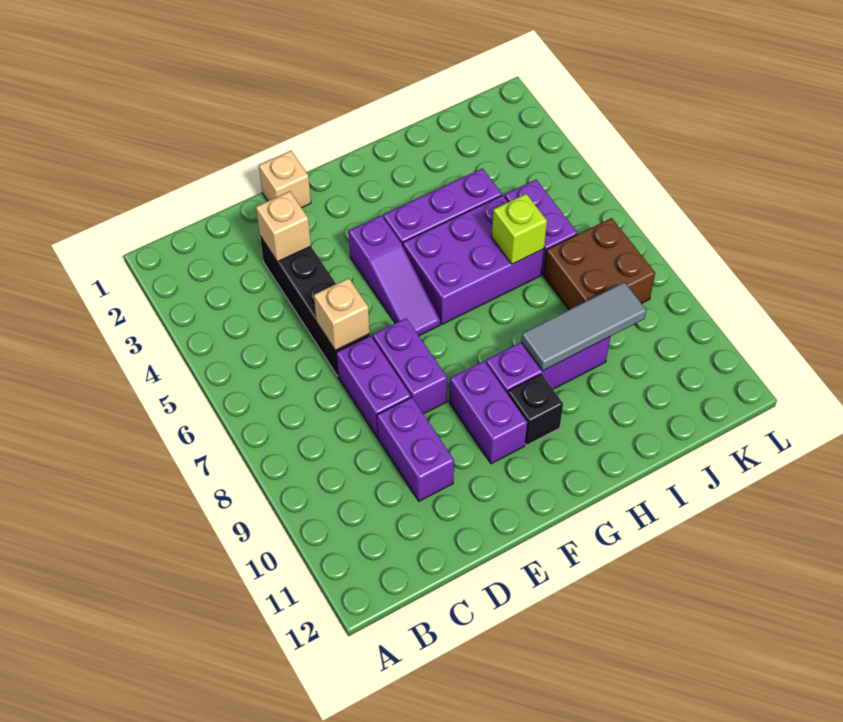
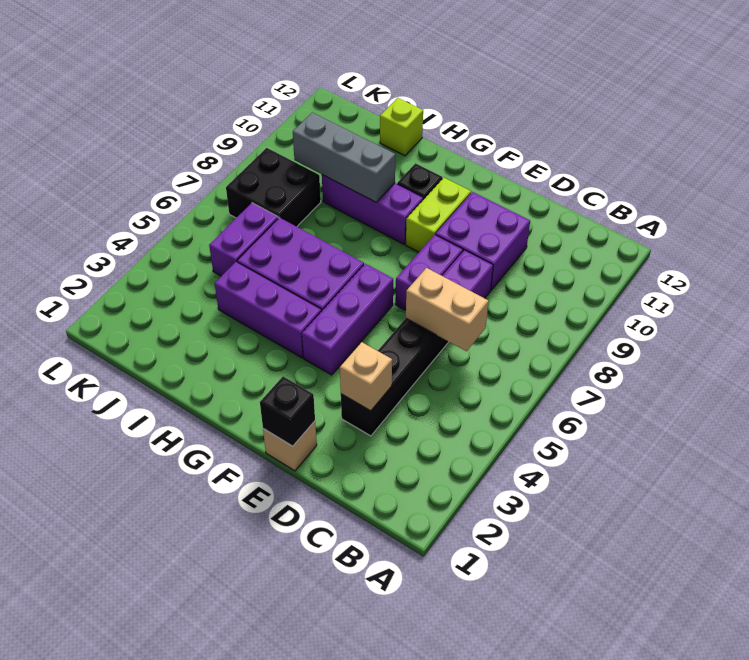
tan brick D6 level 2 -> tan brick C6:D6 level 2
purple brick D9:D10 level 1 -> purple brick D9:E10 level 1
none -> black brick E1 level 2
purple slope F4:F6 level 1 top 4 -> purple brick F4:F6 level 1
purple brick F9:F10 level 1 -> lime brick F9:F10 level 1
grey tile H9:J9 level 2 -> grey brick H9:J9 level 2
lime brick I6 level 2 -> lime brick I12 level 1
brown brick J7:K8 level 1 -> black brick J7:K8 level 1

